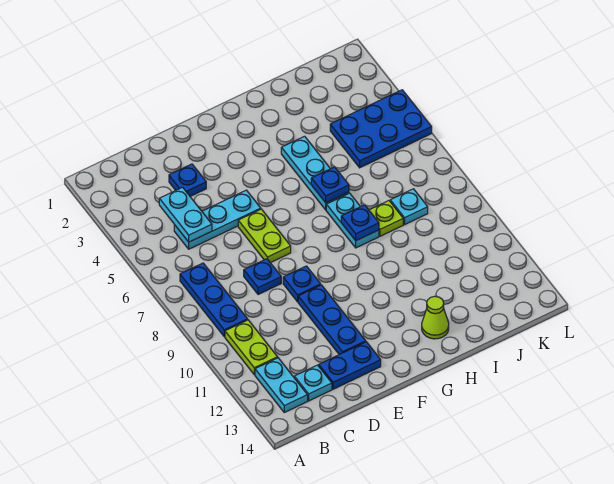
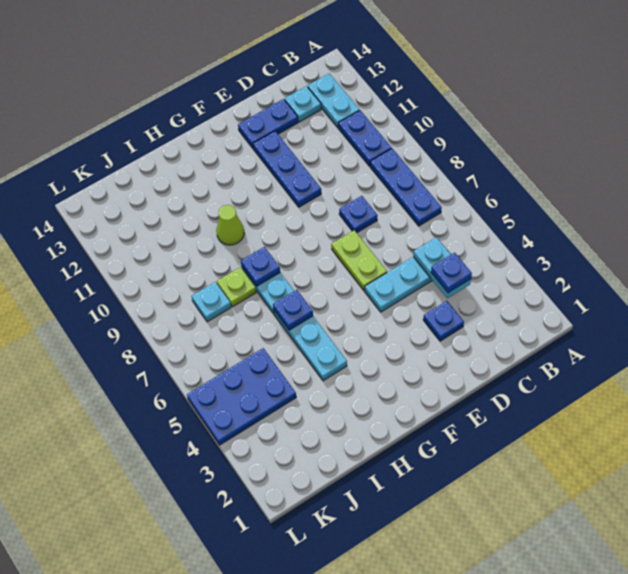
lime plate B10:B11 level 1 -> blue plate B10:B11 level 1
blue plate E9 level 1 -> blue plate C4 level 3
lime cone H13 level 1 -> lime cone H10 level 1

